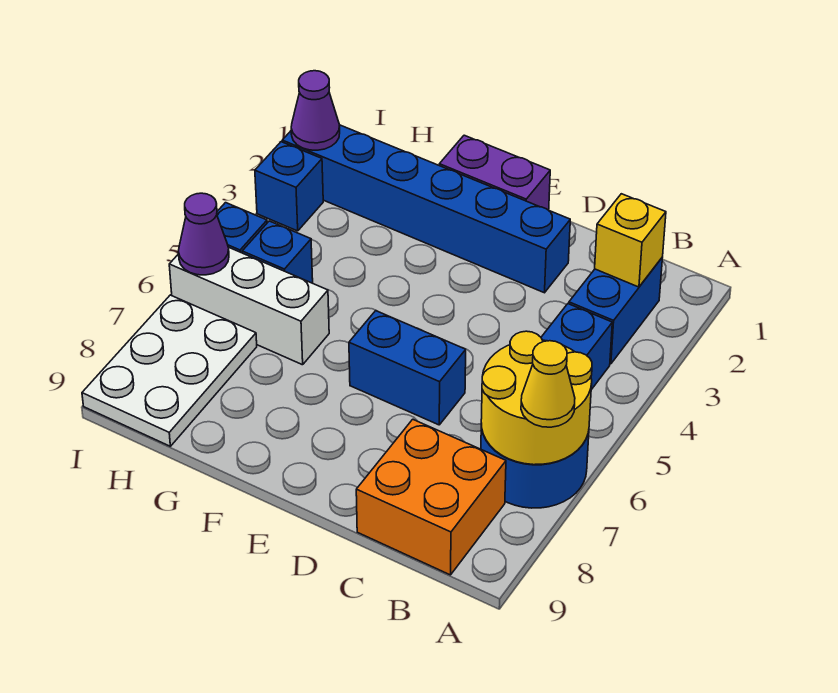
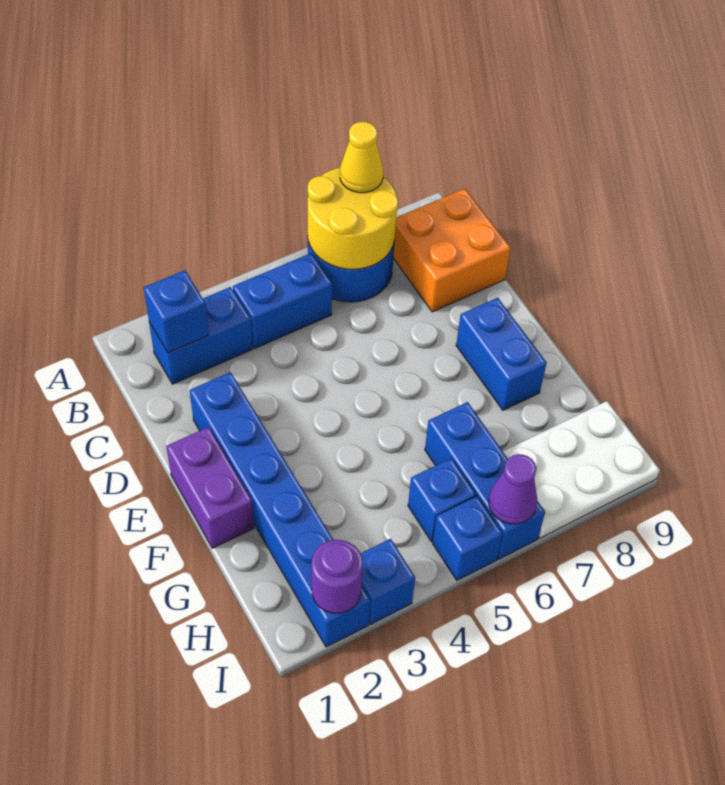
yellow brick B2 level 2 -> blue brick B2 level 2
blue brick D6:E6 level 1 -> blue brick E8:F8 level 1
white brick G6:I6 level 1 -> blue brick G6:I6 level 1
purple cone I2 level 2 -> purple round brick I2 level 2

